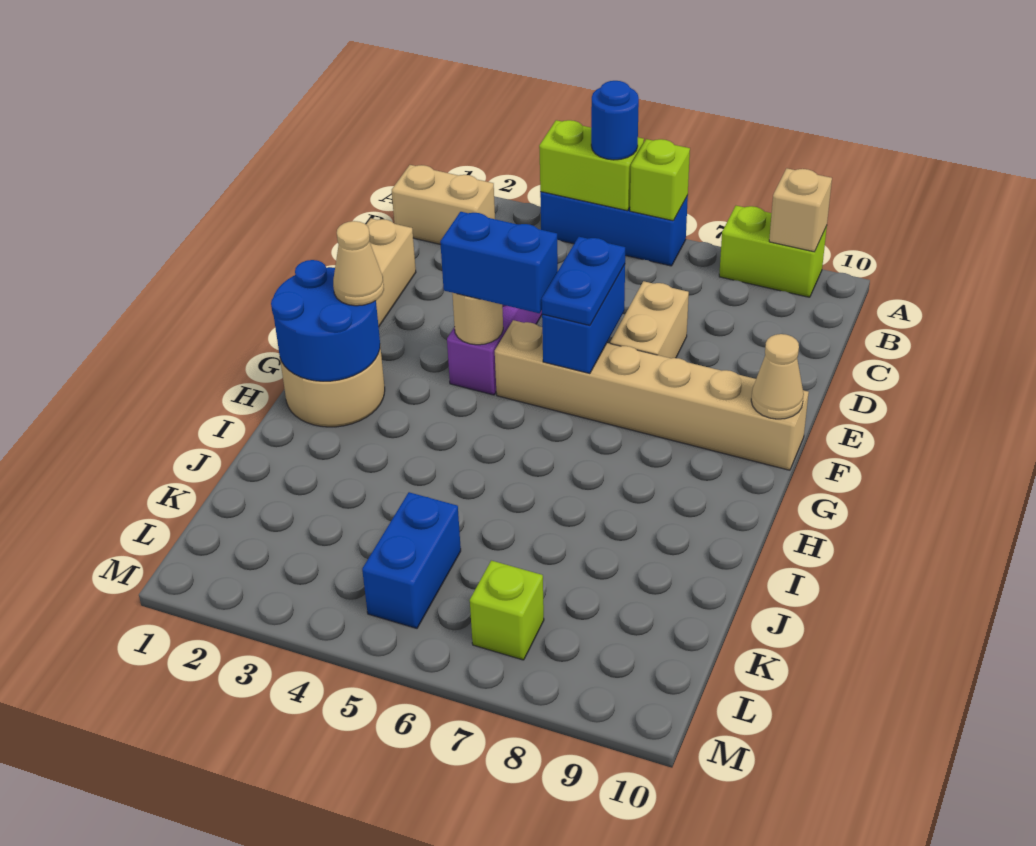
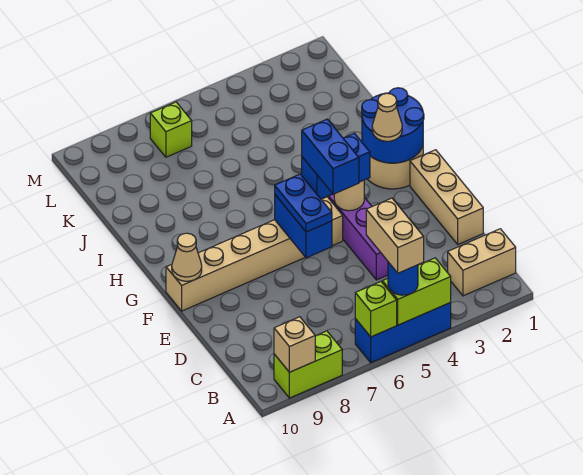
tan brick D7:E7 level 1 -> tan brick A5:B5 level 4
blue brick K5:L5 level 1 -> blue brick E5:F5 level 4

